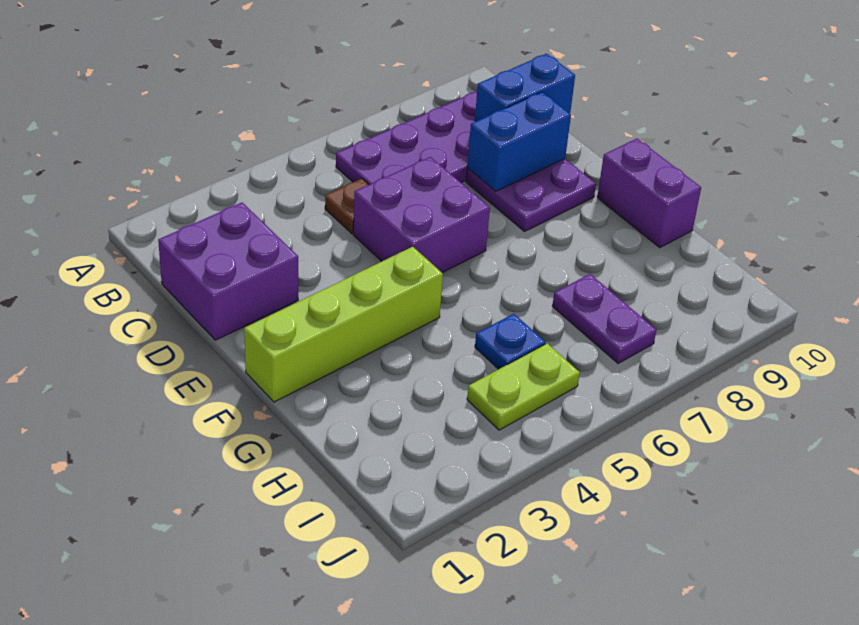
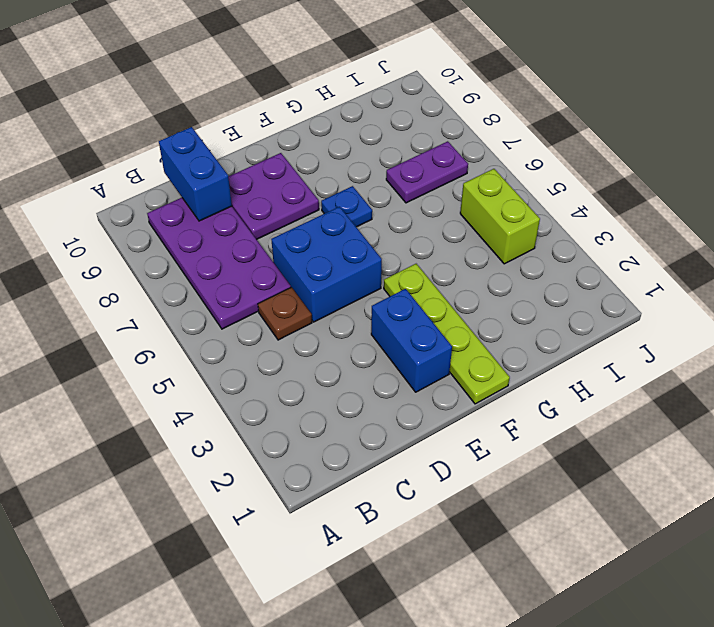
purple brick C1:D2 level 1 -> none
purple brick D5:E6 level 1 -> blue brick D5:E6 level 1
blue brick D8:D9 level 2 -> blue brick E2:E3 level 1
lime brick F1:F4 level 1 -> lime plate F1:F4 level 1
purple brick F10:G10 level 1 -> none
blue plate H5 level 1 -> blue plate F7 level 1
lime plate I4:I5 level 1 -> lime brick I4:I5 level 1

